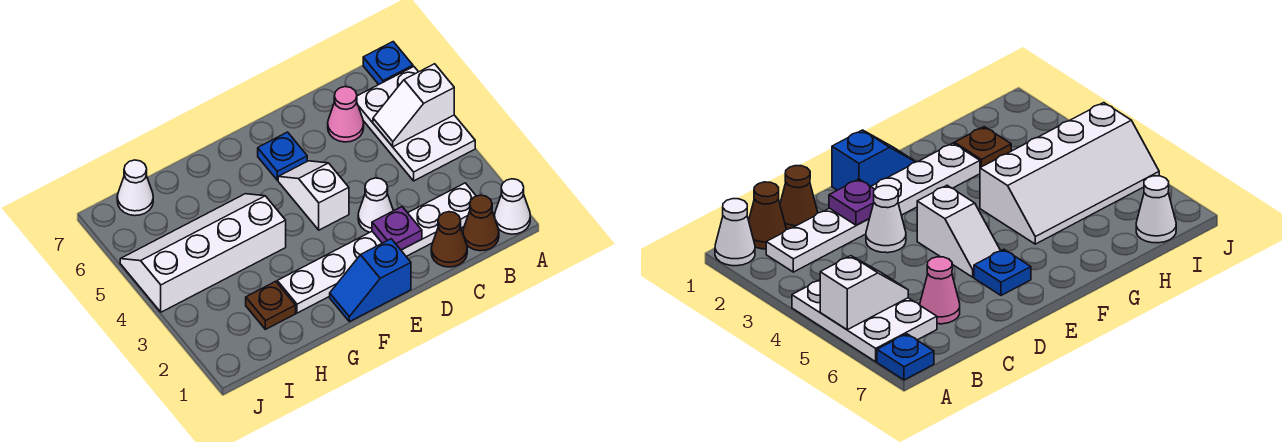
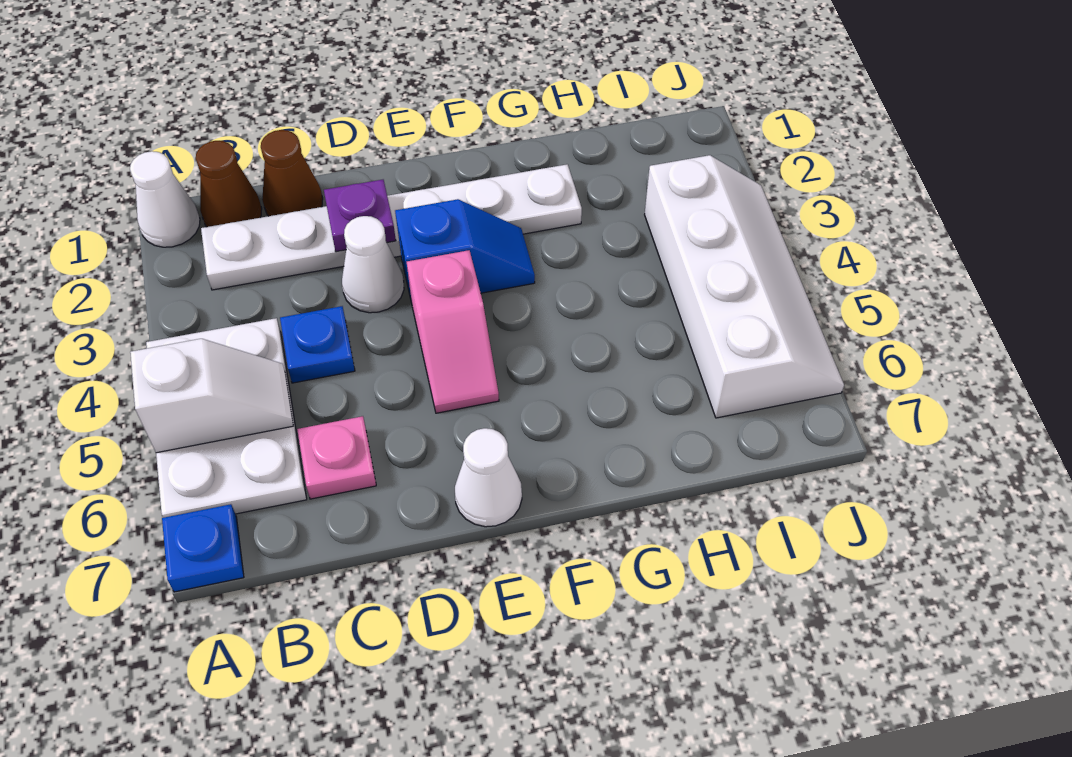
pink cone C6 level 1 -> pink plate C6 level 1
blue slope E1:F1 level 1 top E -> blue slope E3:F3 level 1 top E
white slope E4:E5 level 1 top 4 -> pink slope E4:E5 level 1 top 4
blue plate E6 level 1 -> blue plate C4 level 1
white slope G4:J5 level 1 top 4 -> white slope I3:J6 level 1 top I
brown plate H2 level 1 -> none
white cone I7 level 1 -> white cone E7 level 1

